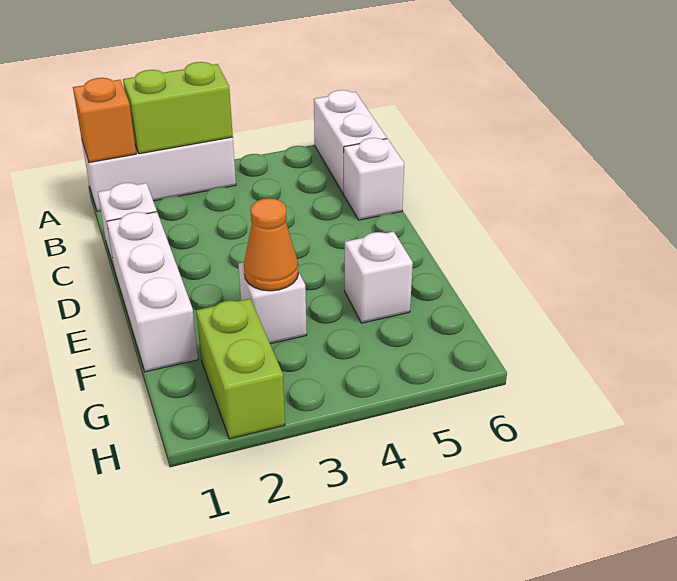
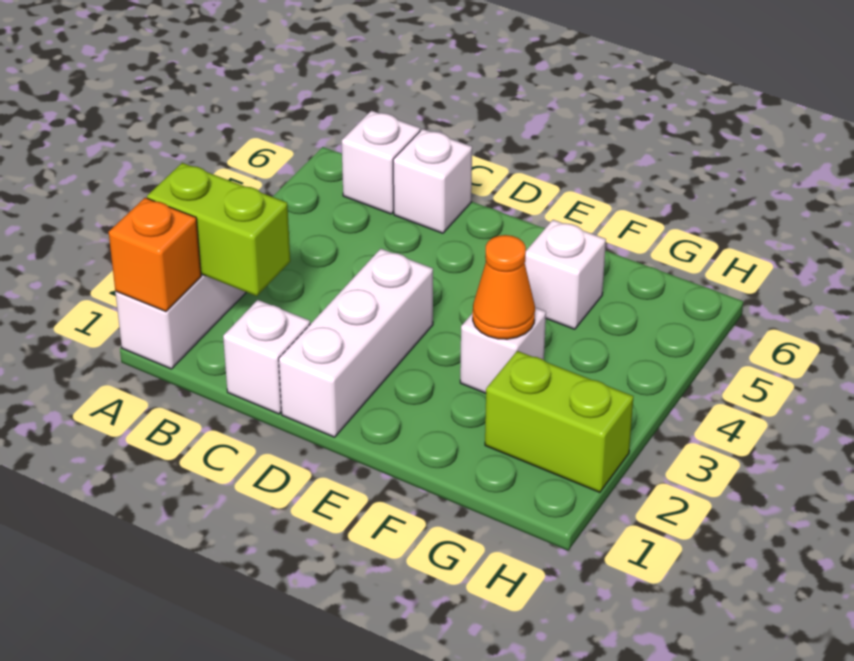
lime brick A2:A3 level 2 -> lime brick A2:B2 level 2
white brick A6:B6 level 1 -> white brick B6 level 1
white brick D1:F1 level 1 -> white brick D1:D3 level 1

